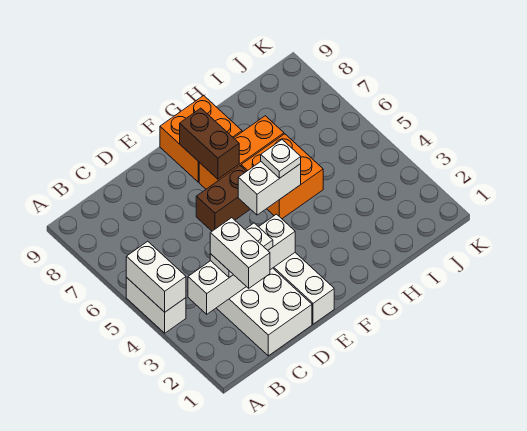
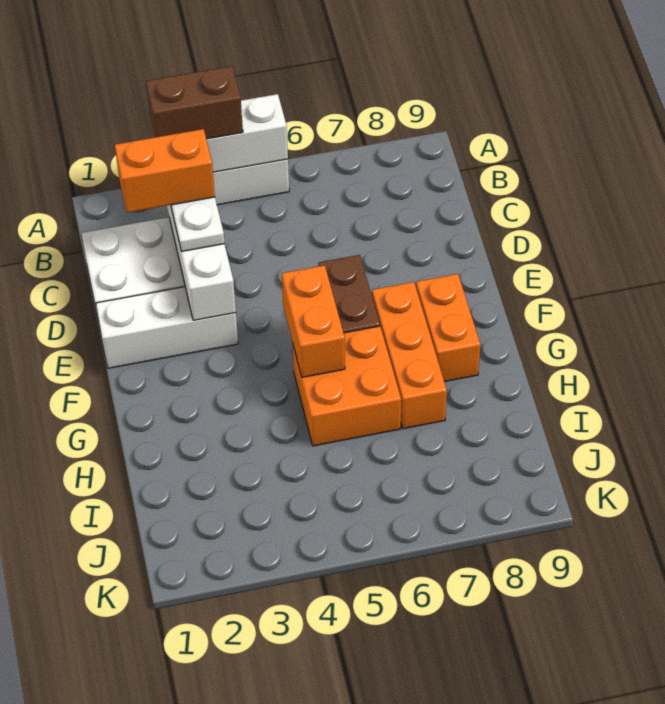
white brick C2:C3 level 4 -> orange brick C2:C3 level 4
white brick F5:G5 level 2 -> orange brick F5:G5 level 2
brown brick F7:F8 level 2 -> brown brick A3:A4 level 3
orange brick F8:G9 level 1 -> orange brick F8:G8 level 1
white plate G5 level 3 -> none

